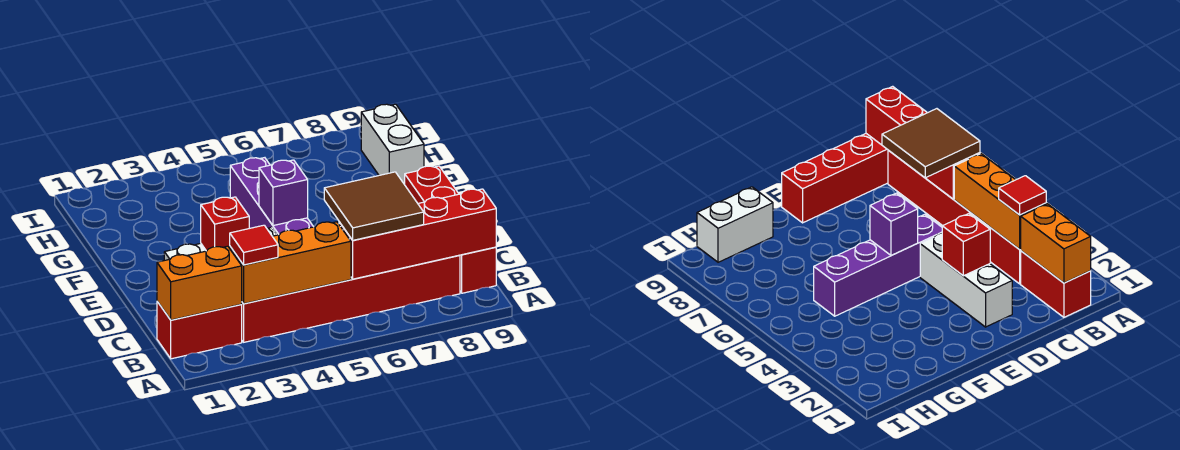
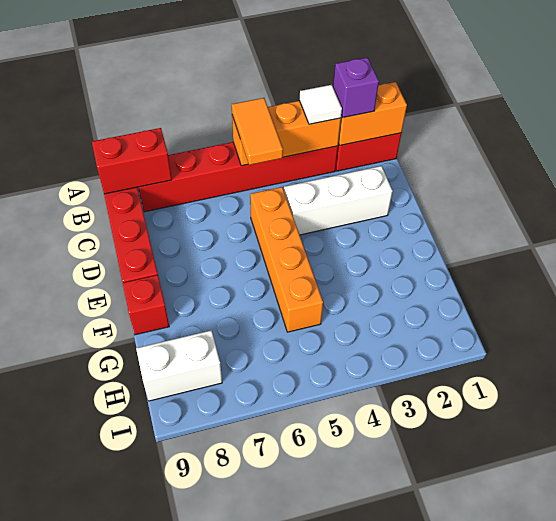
red tile B3 level 3 -> white tile B3 level 3
none -> orange tile B5:C5 level 3
red brick B6:B9 level 2 -> red brick B8:B9 level 2
brown tile B6:C7 level 3 -> none
red brick D3 level 2 -> red brick F9 level 1
purple brick D5:G5 level 1 -> orange brick D5:G5 level 1
purple brick E5 level 2 -> purple brick B2 level 3
white brick G9:H9 level 1 -> white brick H8:H9 level 1

